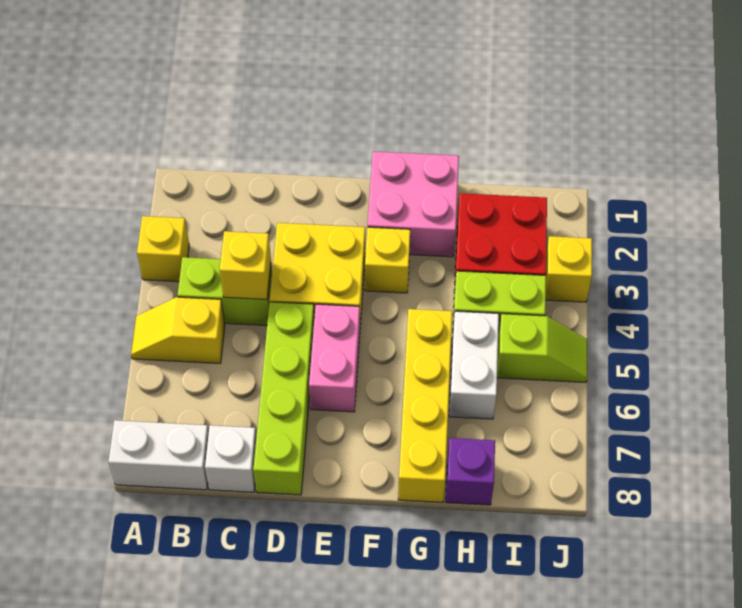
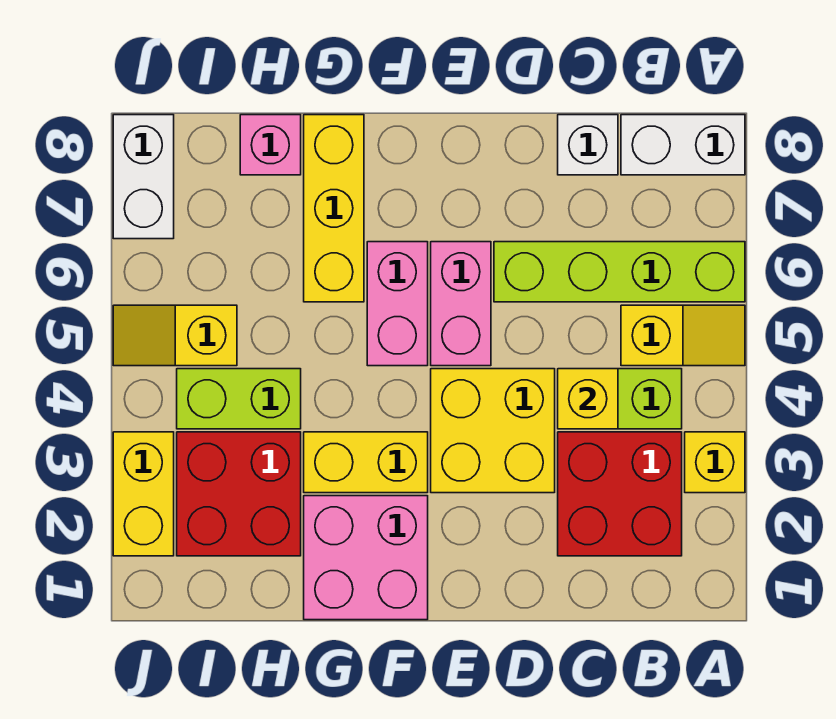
none -> red brick B2:C3 level 1
lime brick D5:D8 level 1 -> lime brick A6:D6 level 1
yellow brick F3 level 1 -> yellow brick F3:G3 level 1
none -> pink brick F5:F6 level 1
yellow brick G5:G8 level 1 -> yellow brick G6:G8 level 1
white brick H5:H6 level 1 -> white brick J7:J8 level 1
purple brick H8 level 1 -> pink brick H8 level 1
lime slope I5:J5 level 1 top I -> yellow slope I5:J5 level 1 top I
yellow brick J3 level 1 -> yellow brick J2:J3 level 1

